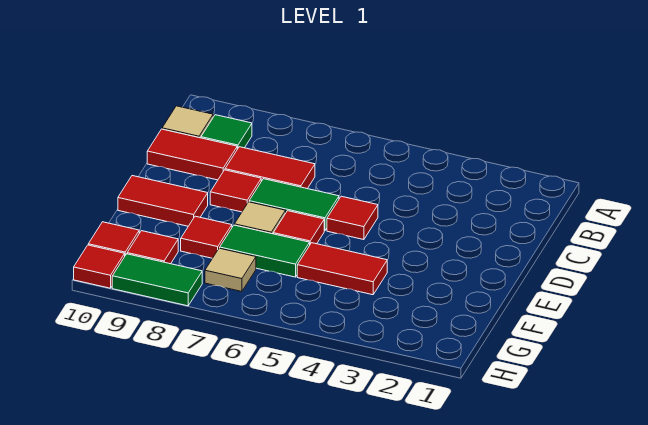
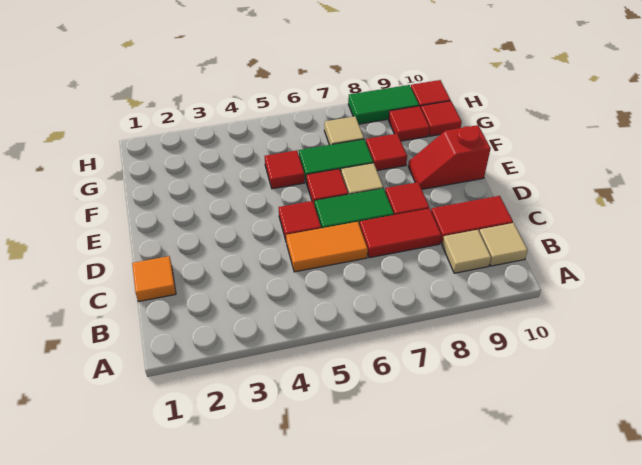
green tile B9 level 1 -> tan tile B9 level 1
none -> orange tile C1 level 1
none -> orange tile C5:C6 level 1
red tile E9:E10 level 1 -> red slope E9:E10 level 1 top 10
red tile F4:F5 level 1 -> red tile F5 level 1

